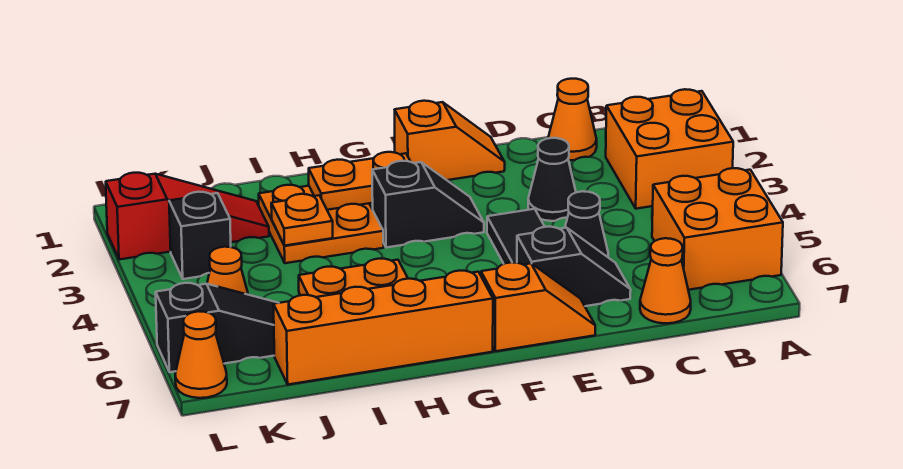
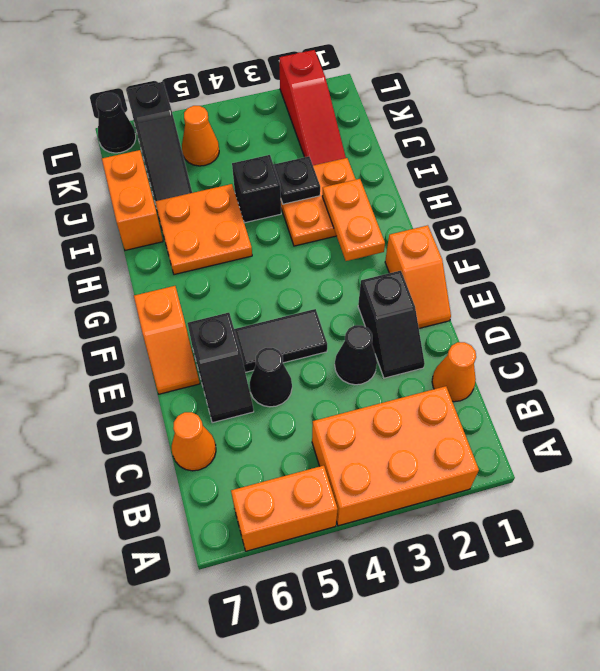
orange brick A2:B3 level 1 -> orange brick A2:B4 level 1
orange brick A5:B6 level 1 -> orange brick A5:A6 level 1
black slope F3:G3 level 1 top G -> black slope D2:E2 level 1 top E
orange brick G7:J7 level 1 -> orange brick I7:J7 level 1
orange plate I3 level 2 -> black plate I3 level 2
black brick K3 level 1 -> black brick I4 level 1
orange cone L7 level 1 -> black cone L7 level 1

